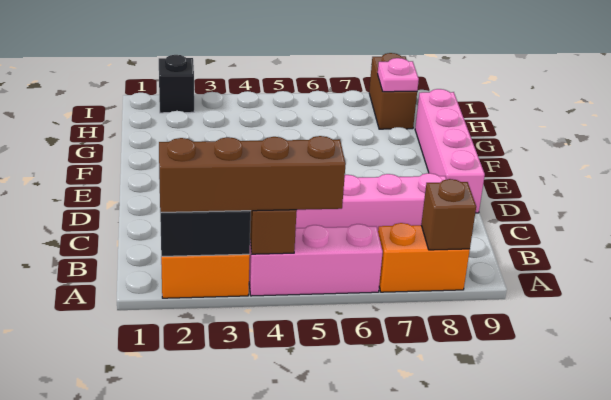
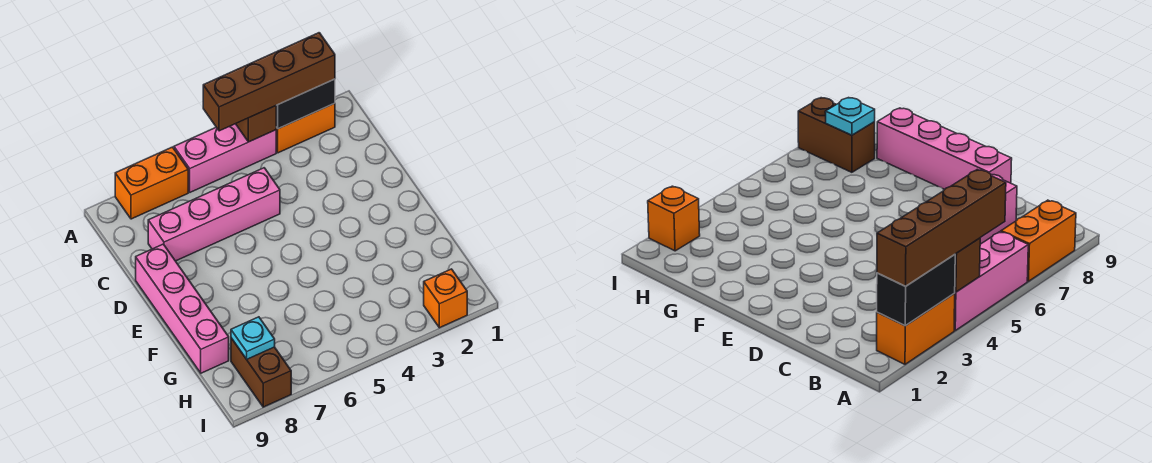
brown brick A8 level 2 -> none
pink plate H8 level 2 -> cyan plate H8 level 2
black brick I2 level 1 -> orange brick I2 level 1

